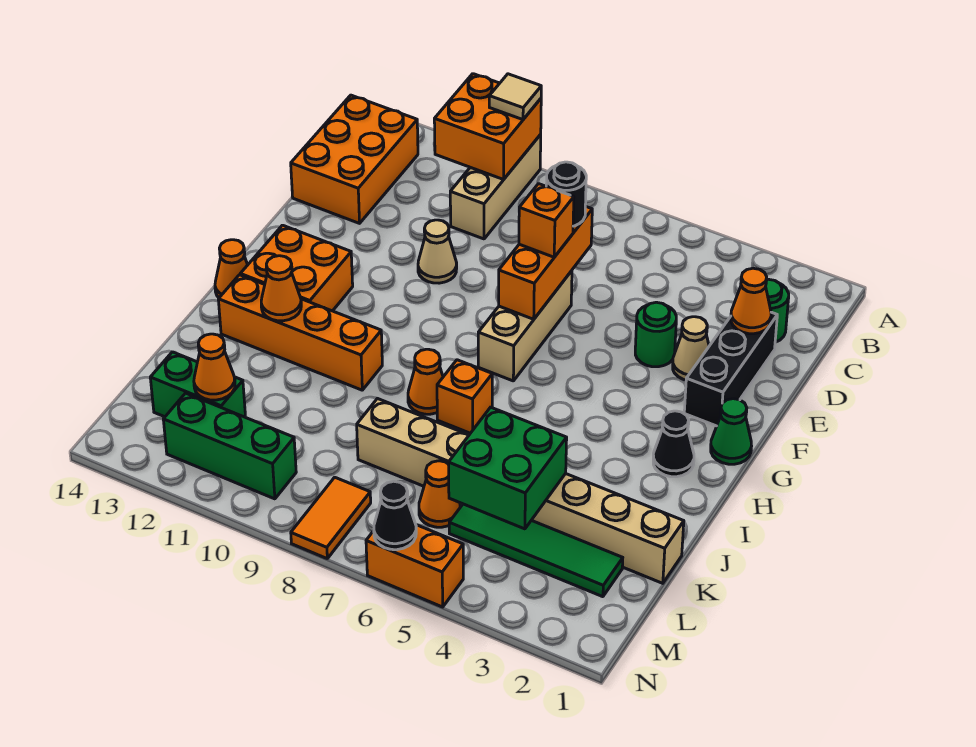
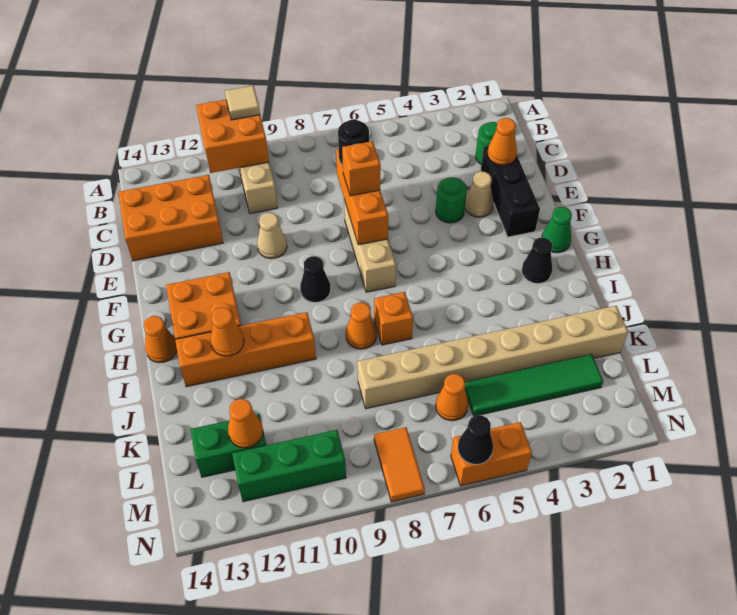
orange brick B13:D14 level 1 -> orange brick C12:D14 level 1
none -> black cone G9 level 1
green brick K4:L5 level 2 -> none

